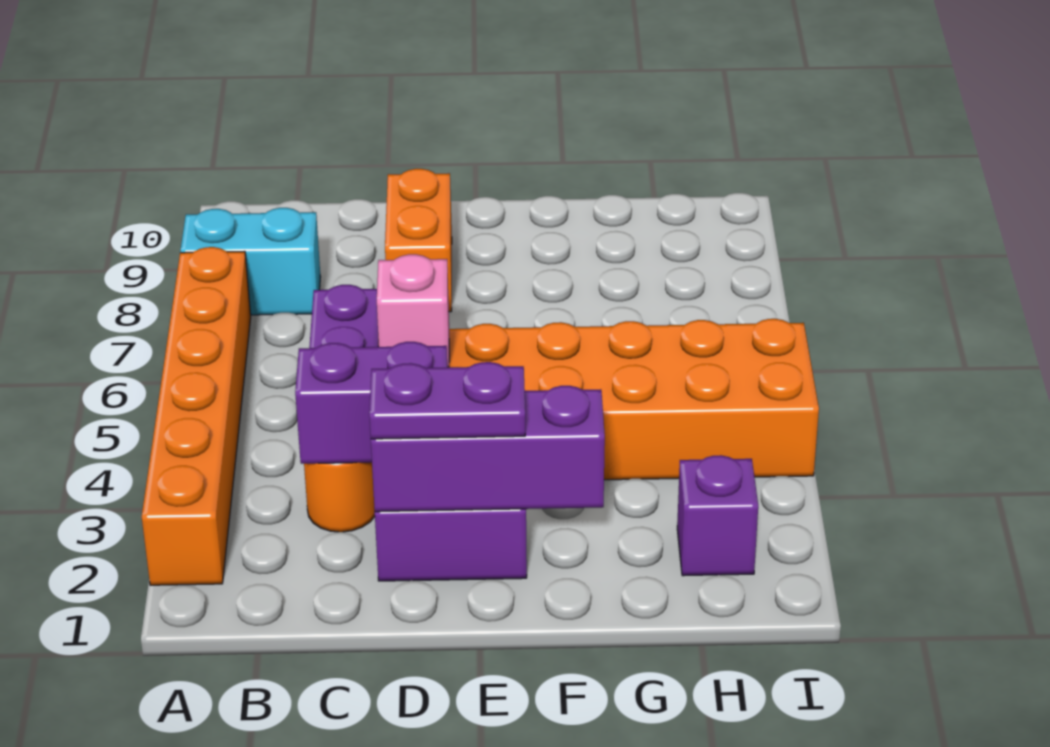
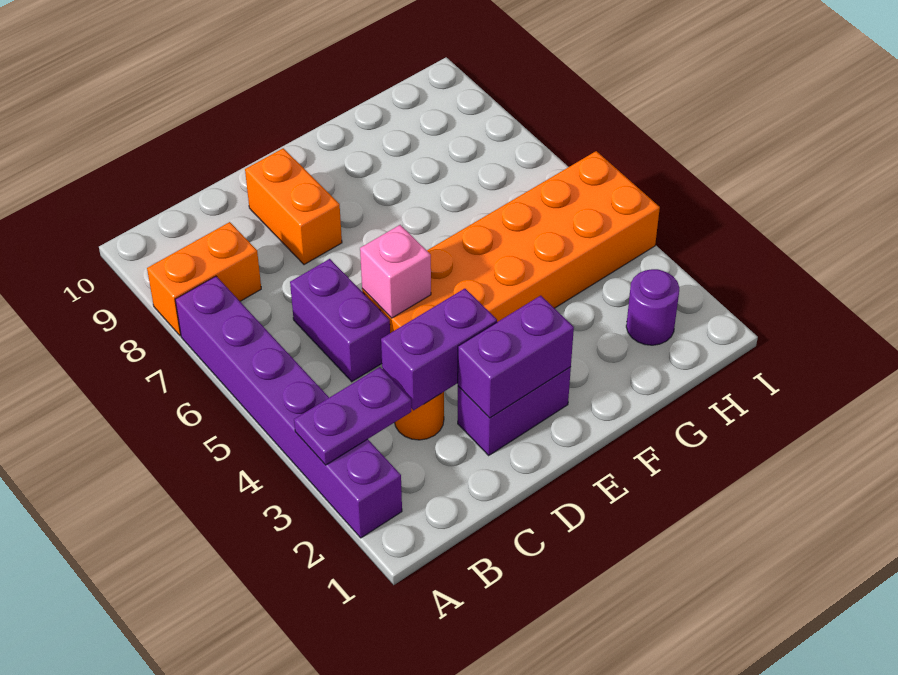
orange brick A2:A7 level 1 -> purple brick A2:A7 level 1
cyan brick A8:B8 level 1 -> orange brick A8:B8 level 1
purple brick D2:F2 level 2 -> purple brick D2:E2 level 2
purple plate D2:E2 level 3 -> purple plate A3:B3 level 2
purple brick H2 level 1 -> purple round brick H2 level 1

